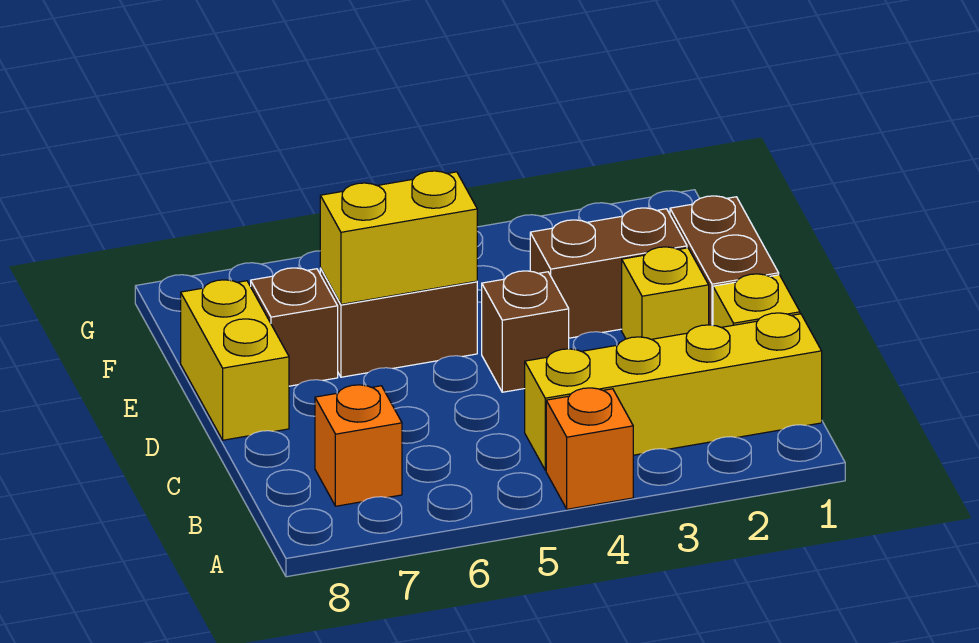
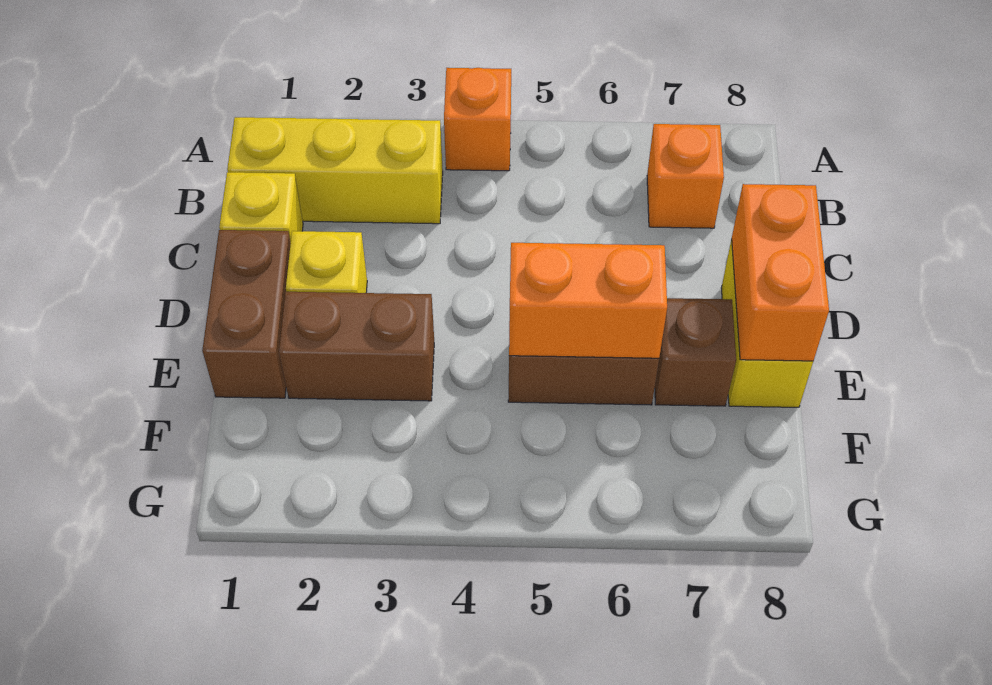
yellow brick B1:B4 level 1 -> yellow brick B1:B3 level 1
brown brick D4 level 1 -> none
none -> orange brick D8:E8 level 2
yellow brick E5:E6 level 2 -> orange brick E5:E6 level 2

